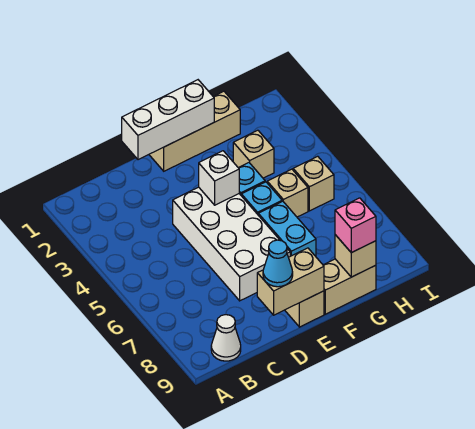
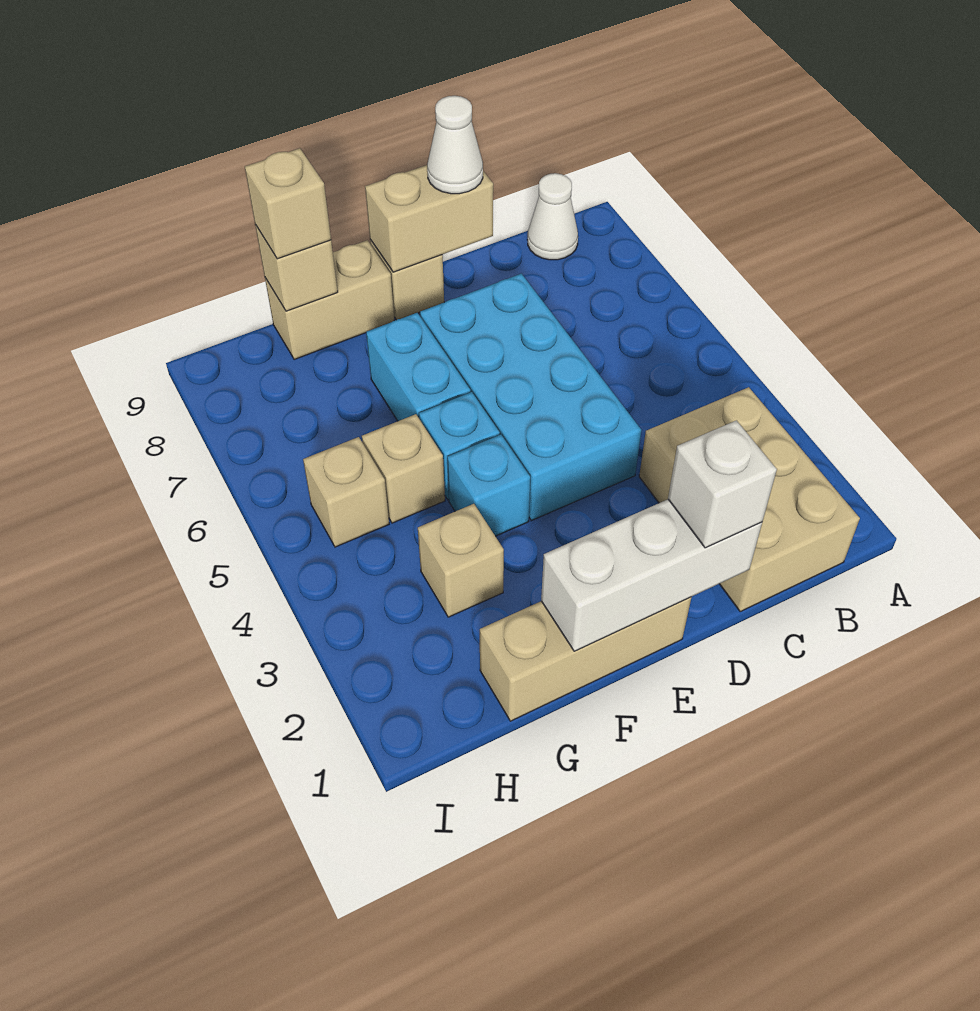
none -> tan brick B1:C3 level 1
white brick D4:E7 level 1 -> cyan brick D4:E7 level 1
cyan cone D9 level 3 -> white cone D9 level 3
white brick E4 level 2 -> white brick D1 level 3
pink brick G9 level 3 -> tan brick G9 level 3

